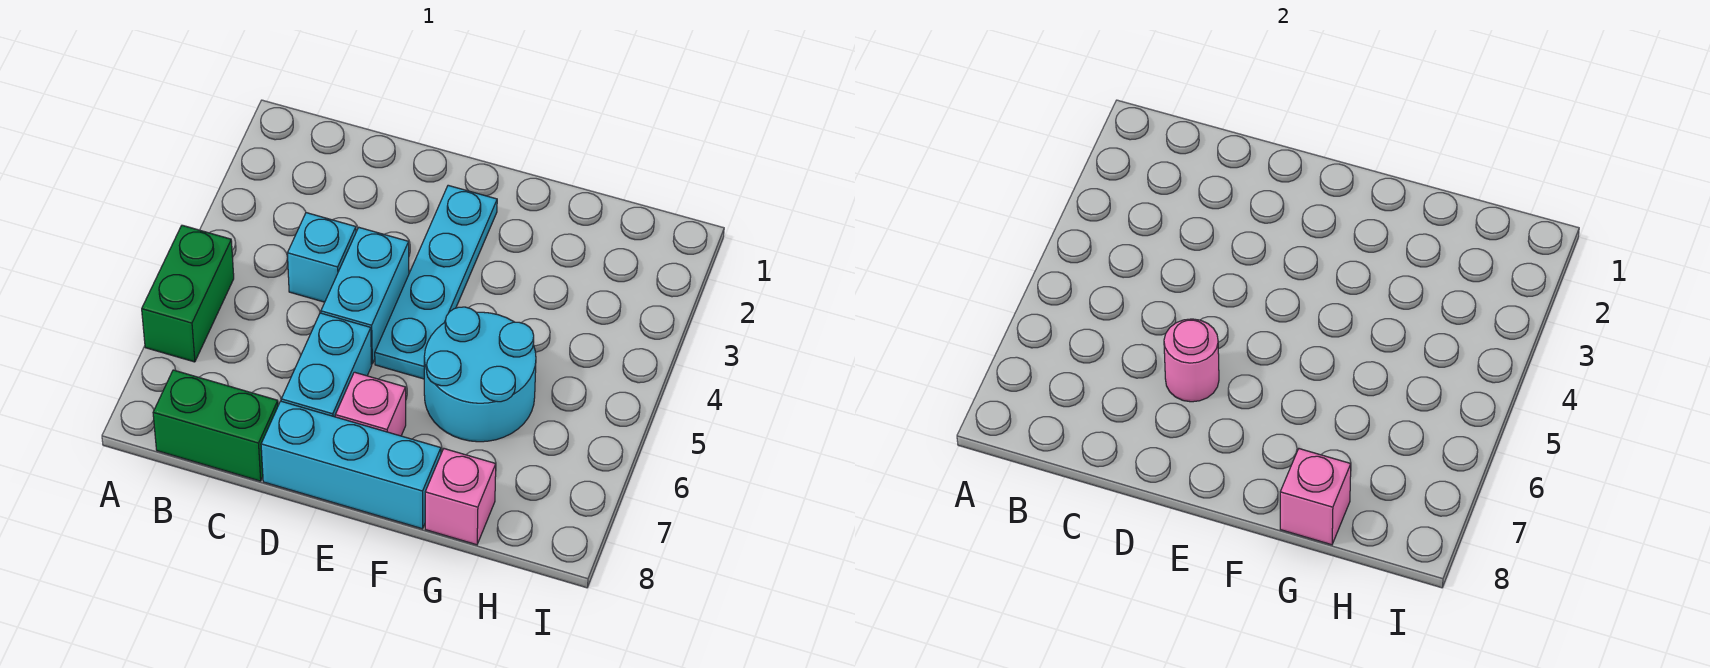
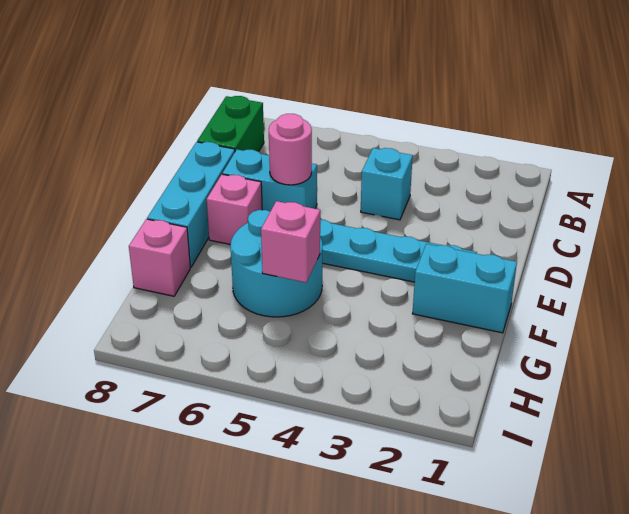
green brick A5:A6 level 1 -> none
cyan brick D4:D5 level 1 -> cyan brick F1:F2 level 1
pink brick G8 level 2 -> pink brick G5 level 2

